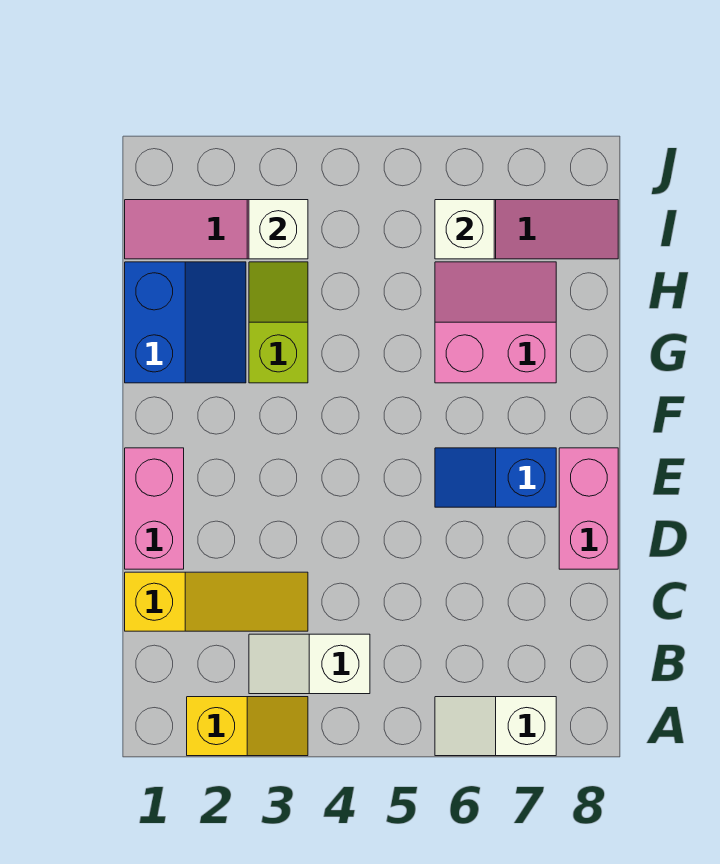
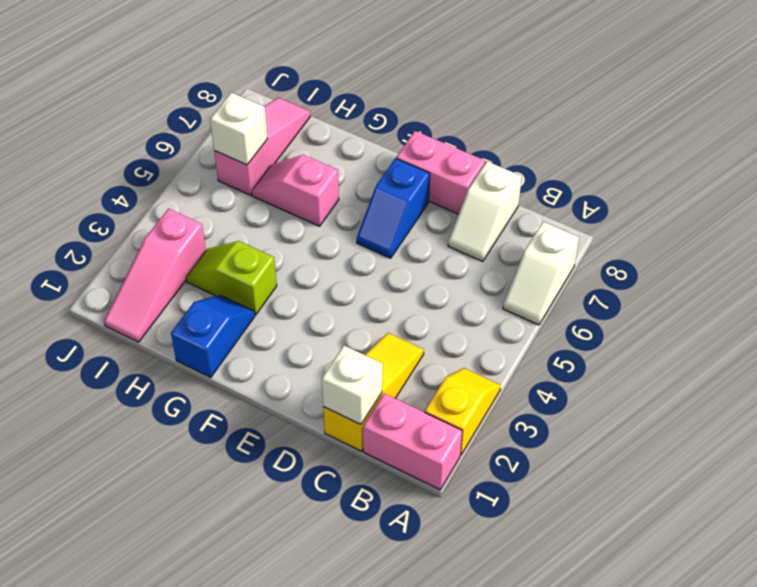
white slope B3:B4 level 1 top 4 -> white slope C7:C8 level 1 top 8
pink brick D1:E1 level 1 -> pink brick A1:B1 level 1
blue slope G1:H2 level 1 top 1 -> blue slope G1:G2 level 1 top 1
pink slope G6:H7 level 1 top G -> pink slope G6:H6 level 1 top G
white brick I3 level 2 -> white brick C1 level 2

